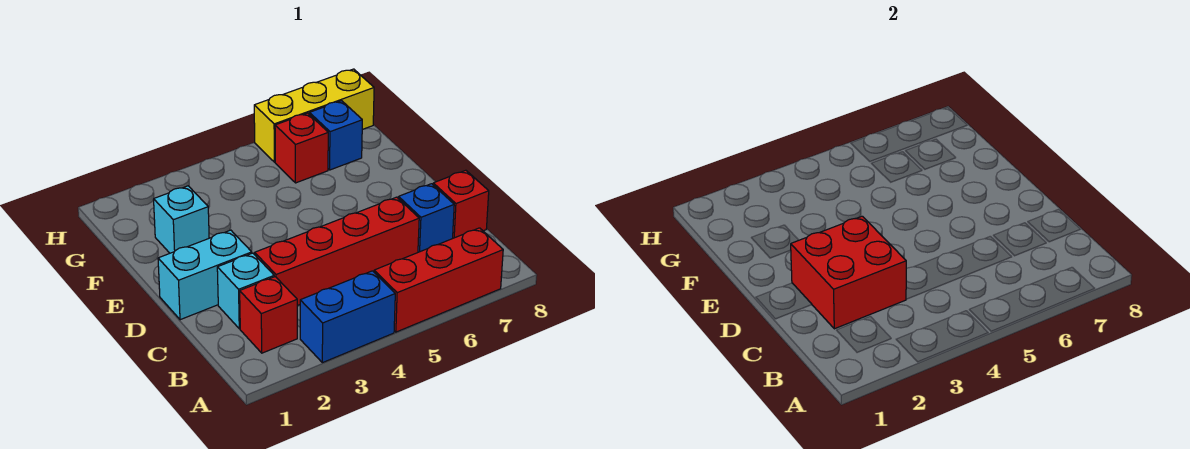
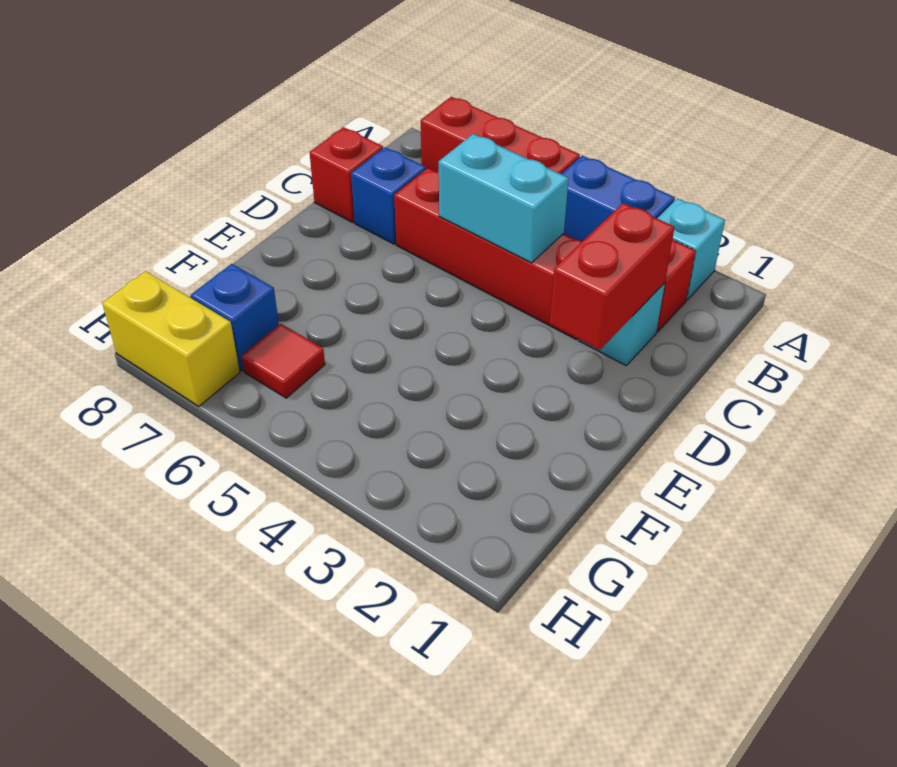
red brick C2:D3 level 2 -> red brick C2:D2 level 2
cyan brick D1:D2 level 1 -> cyan brick C4:C5 level 2
cyan brick F2 level 1 -> cyan brick A2 level 1
red brick G6 level 1 -> red tile G6 level 1
yellow brick H6:H8 level 1 -> yellow brick H7:H8 level 1

